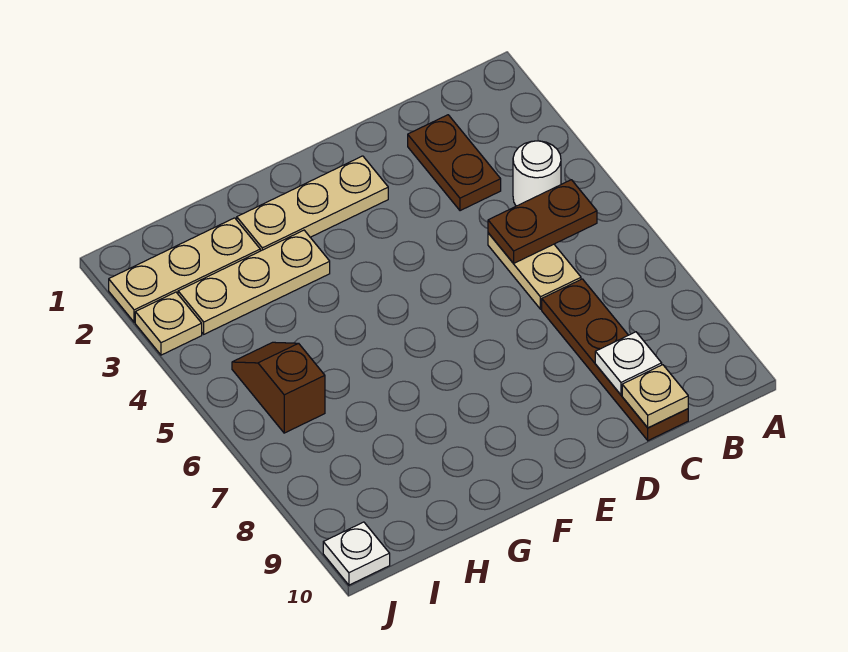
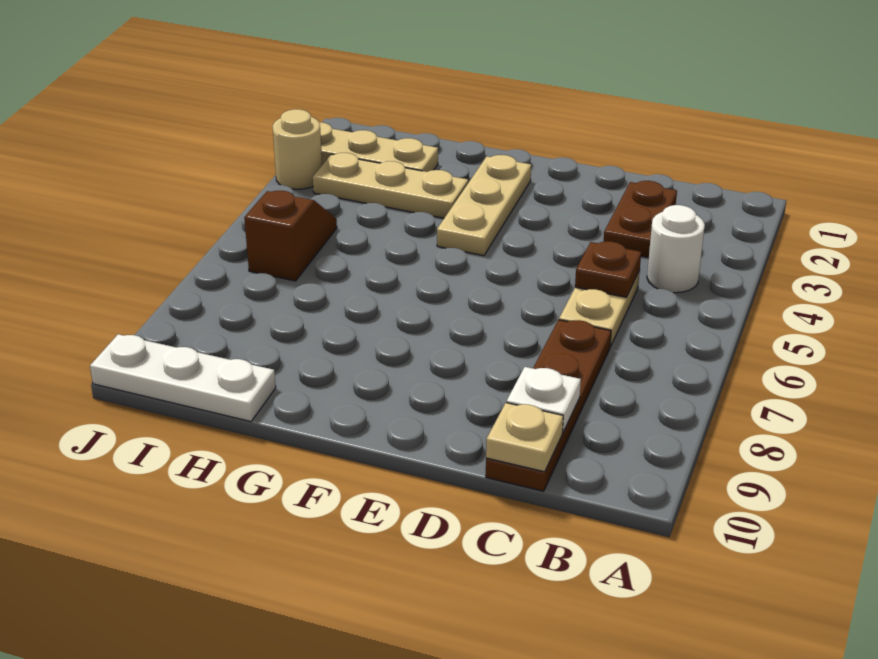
brown plate B5:C5 level 2 -> brown plate C5 level 2
tan plate E2:G2 level 1 -> tan plate F2:F4 level 1
tan plate J3 level 1 -> tan round brick J3 level 1
white plate J10 level 1 -> white plate H10:J10 level 1

